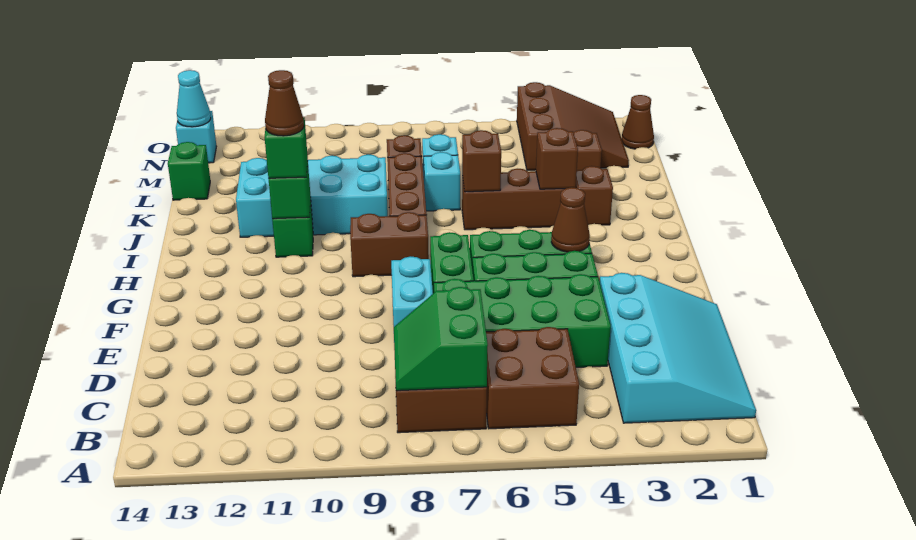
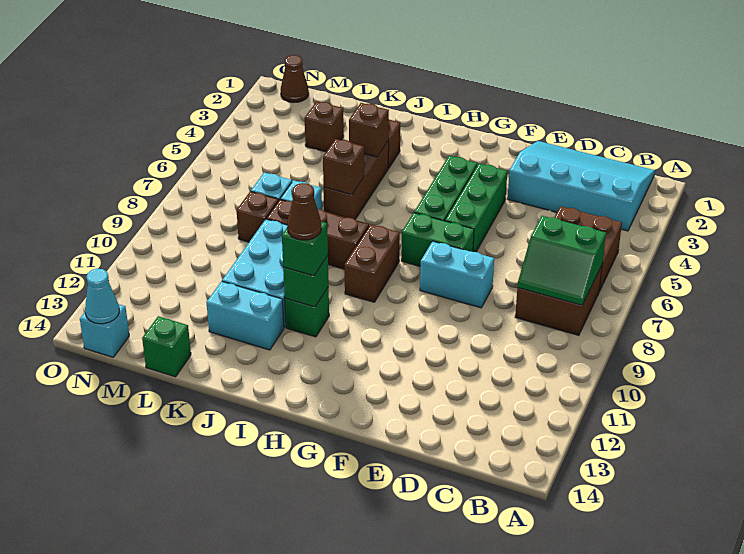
green brick D4:E7 level 1 -> none
brown cone G4 level 2 -> none
brown slope M2:O4 level 1 top 4 -> none

